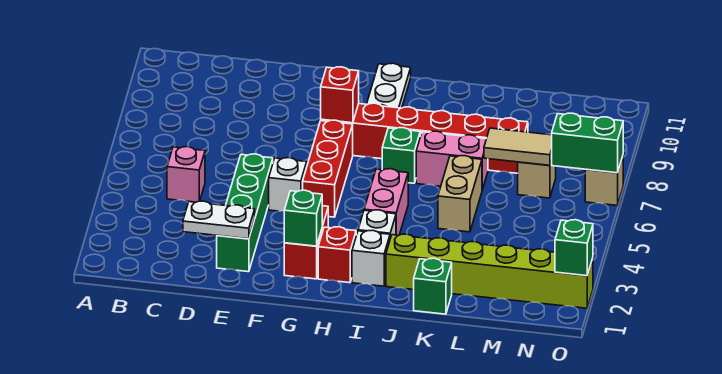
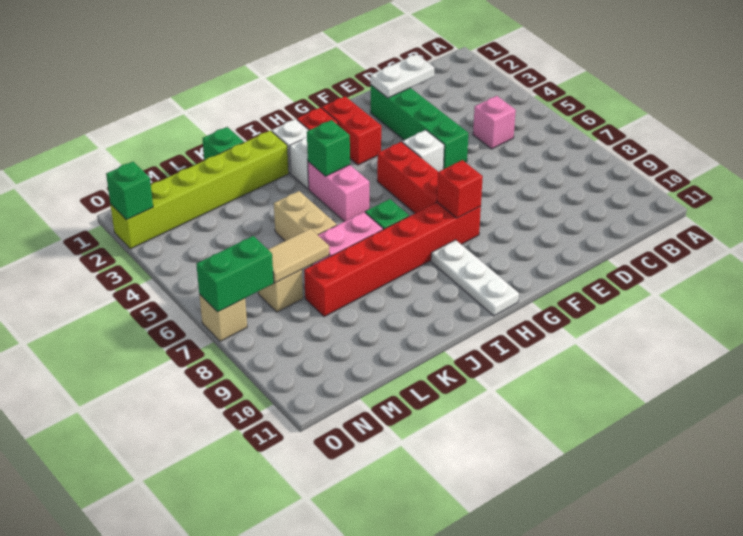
green brick G2 level 2 -> green brick I4 level 2

